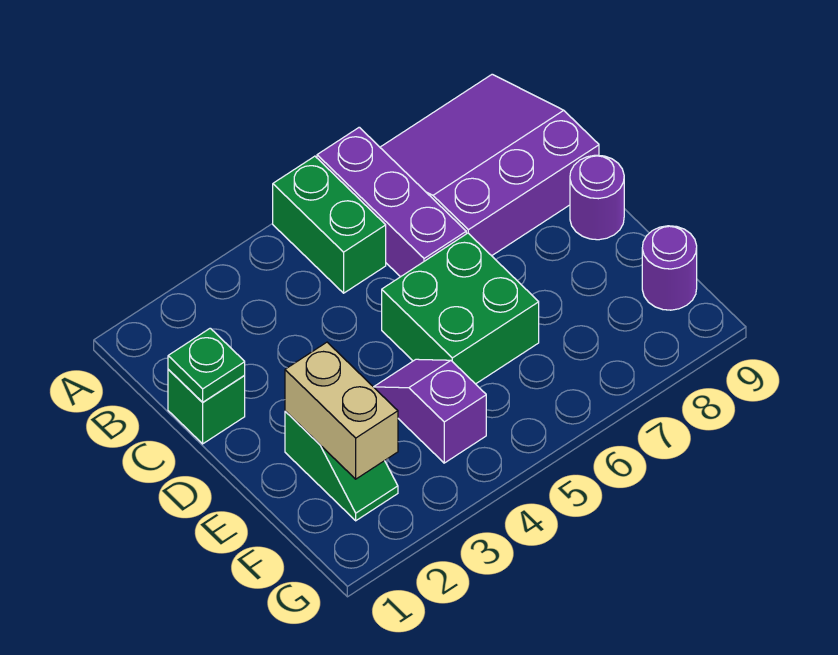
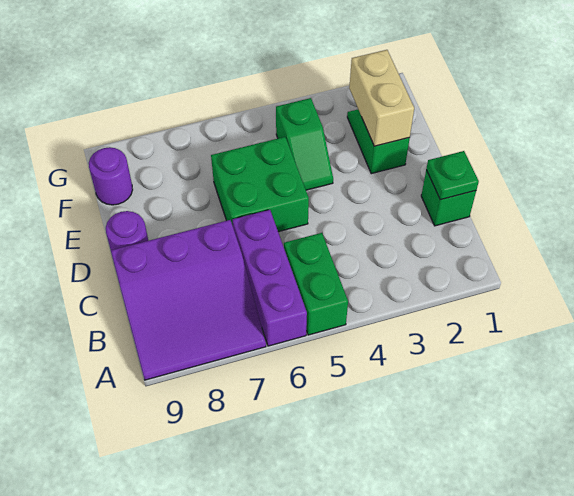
purple slope E4:F4 level 1 top F -> green slope E4:F4 level 1 top F

